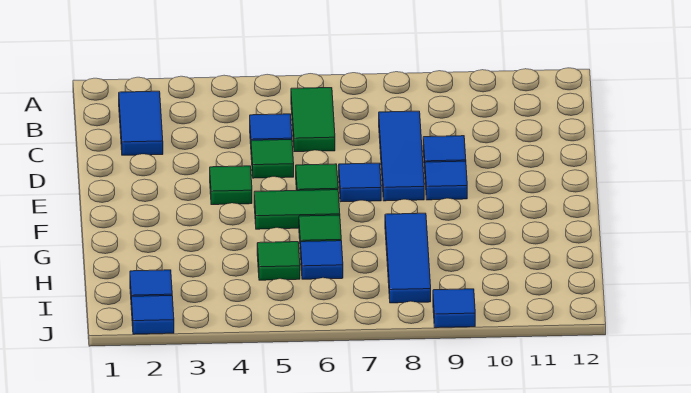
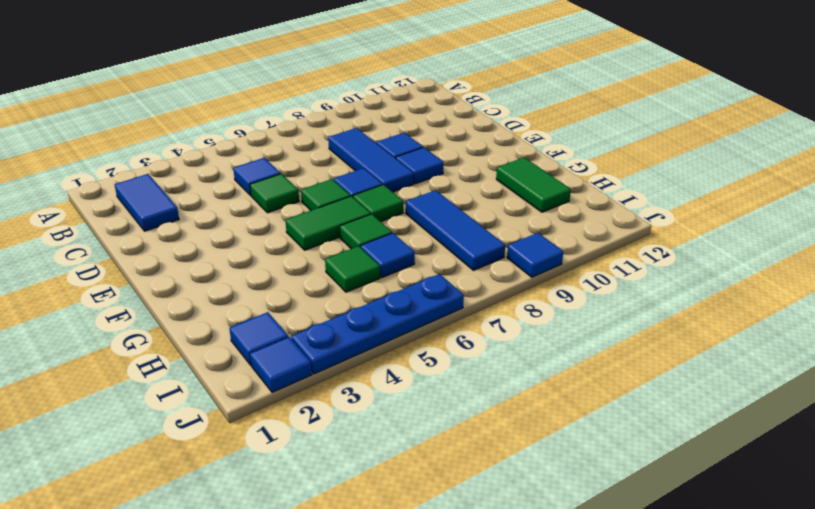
green tile B6:C6 level 1 -> green tile G11:H11 level 1
green tile E4 level 1 -> green tile F7 level 1
none -> blue plate J3:J6 level 1

